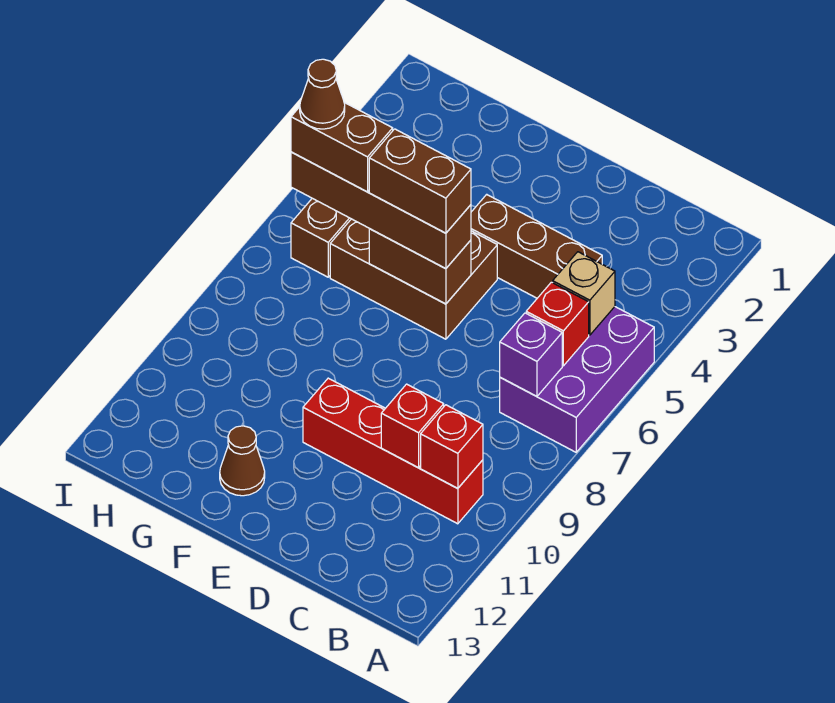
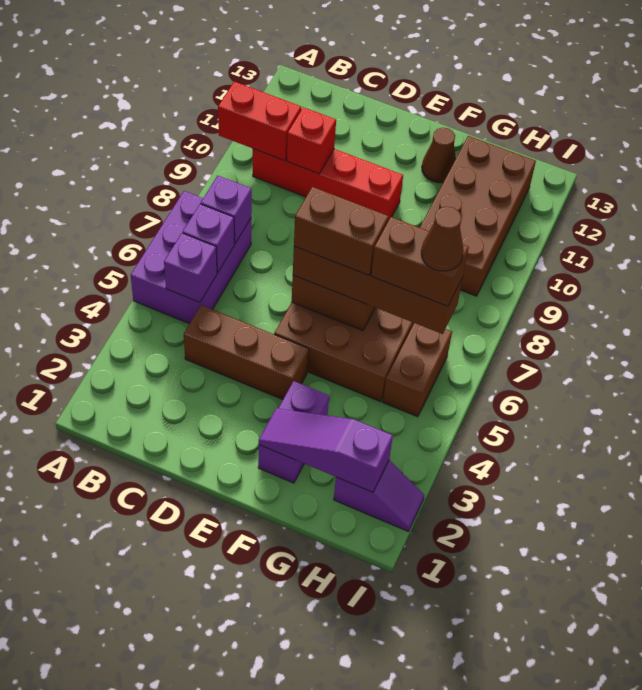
tan brick B5 level 2 -> purple brick B5 level 2
red brick B6 level 2 -> purple brick B6 level 2
red brick B10 level 2 -> red brick A10:B10 level 2
none -> purple brick F2:F3 level 1
none -> purple slope F2:H2 level 2 top H
none -> brown brick G9:H12 level 1
none -> purple slope H2:I2 level 1 top H

